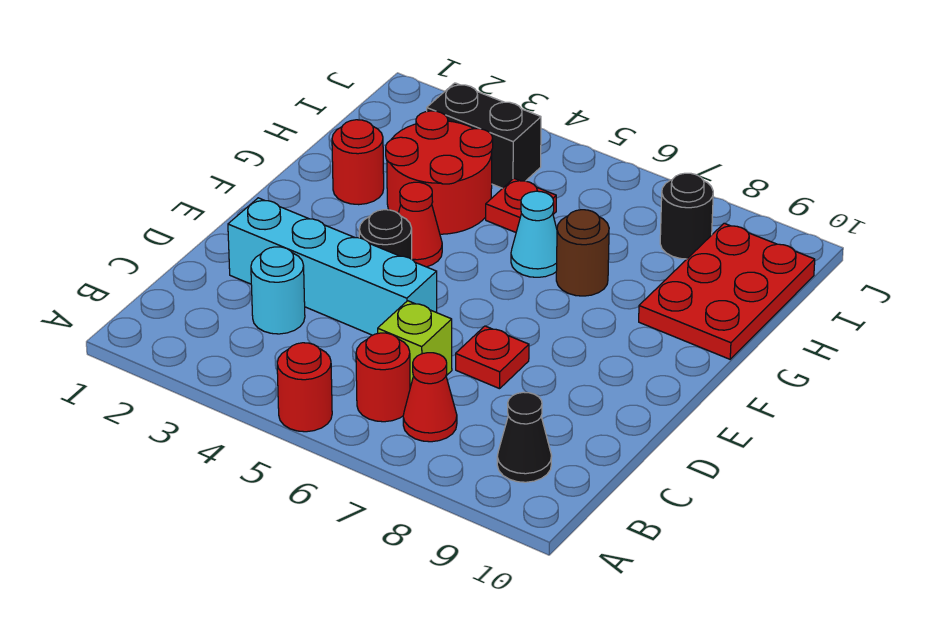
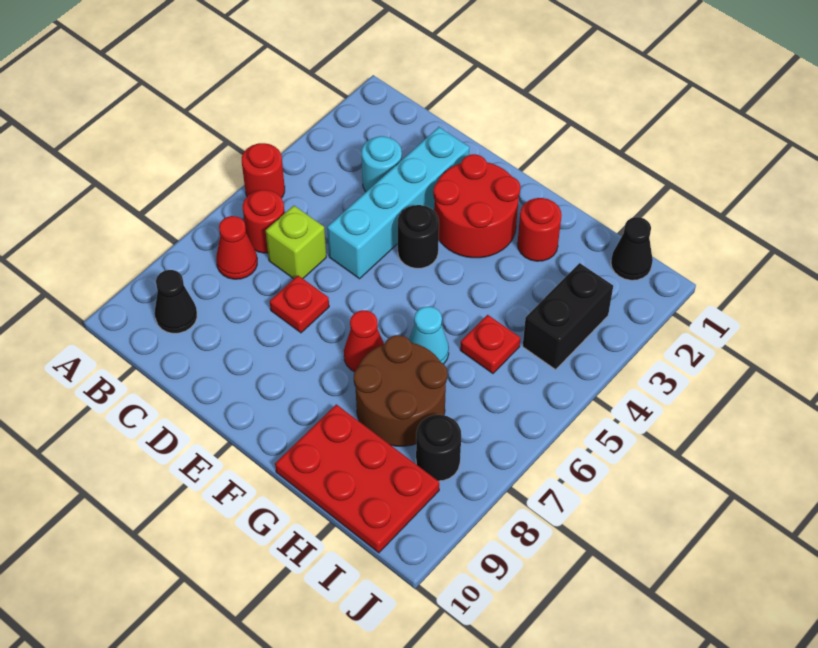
red cone F4 level 1 -> red cone F7 level 1
red round brick G3:H4 level 1 -> red round brick E2:F3 level 1
brown round brick G7 level 1 -> brown round brick G7:H8 level 1
none -> black cone I1 level 1

